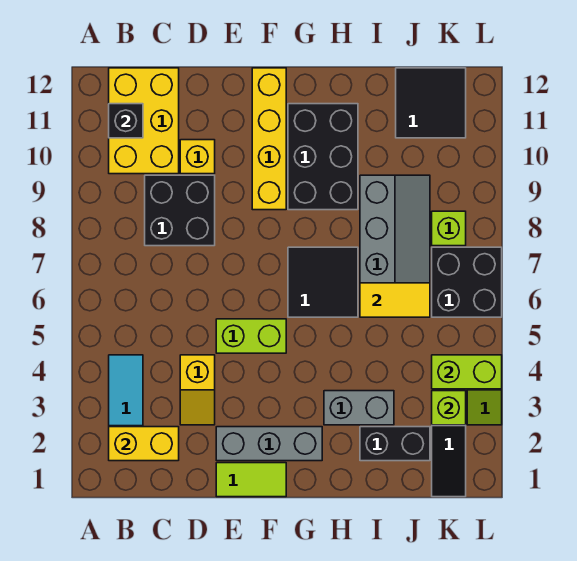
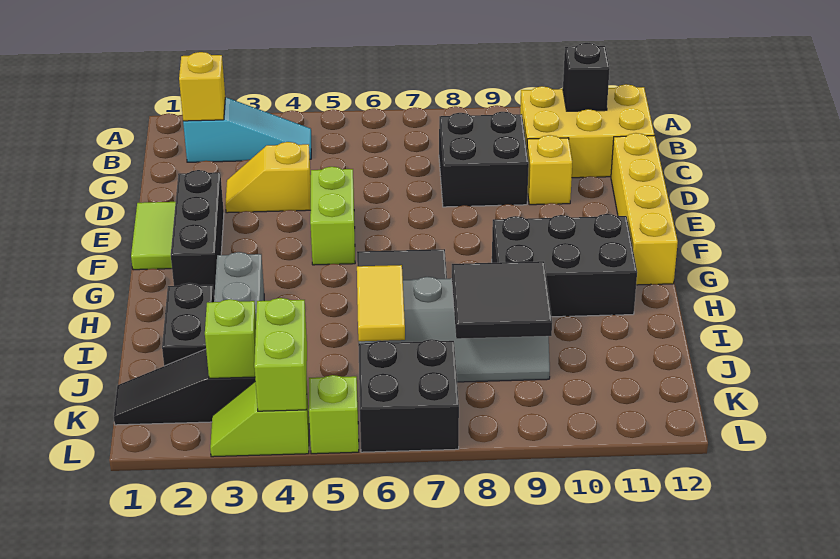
yellow brick B2:C2 level 2 -> yellow brick B2 level 2
grey brick E2:G2 level 1 -> black brick E2:G2 level 1
yellow brick F9:F12 level 1 -> yellow brick D12:G12 level 1
black tile J11:K12 level 1 -> black tile I8:J9 level 2
lime brick K8 level 1 -> lime brick L5 level 1

